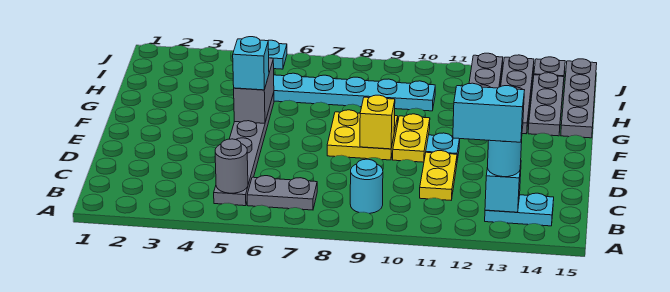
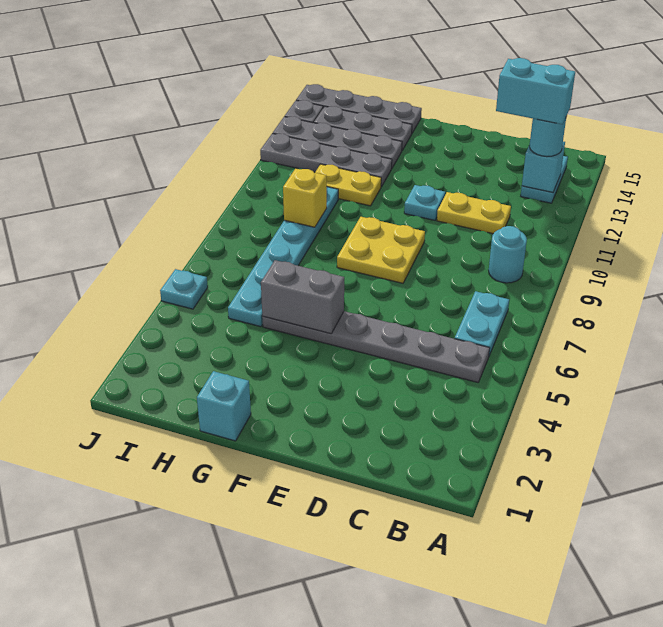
grey round brick B5 level 2 -> none
grey plate B6:B7 level 1 -> cyan plate B6:B7 level 1
cyan brick B12:B13 level 4 -> cyan brick B13:C13 level 4
yellow brick E9 level 2 -> yellow brick H9 level 2
yellow plate E10:F10 level 1 -> yellow plate G11:H11 level 1
cyan brick F5 level 3 -> cyan brick G1 level 1

